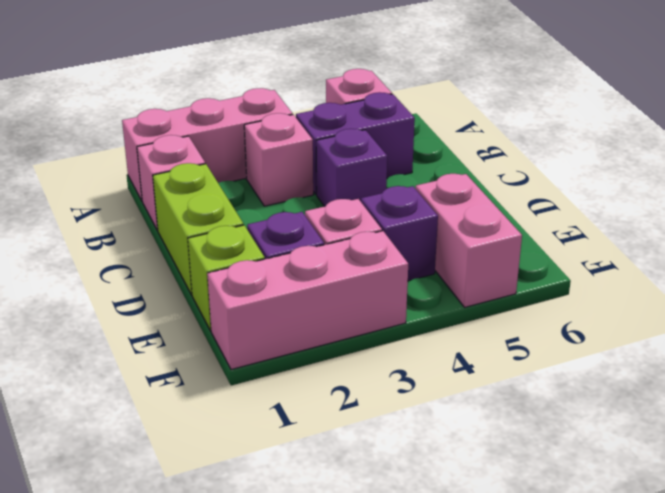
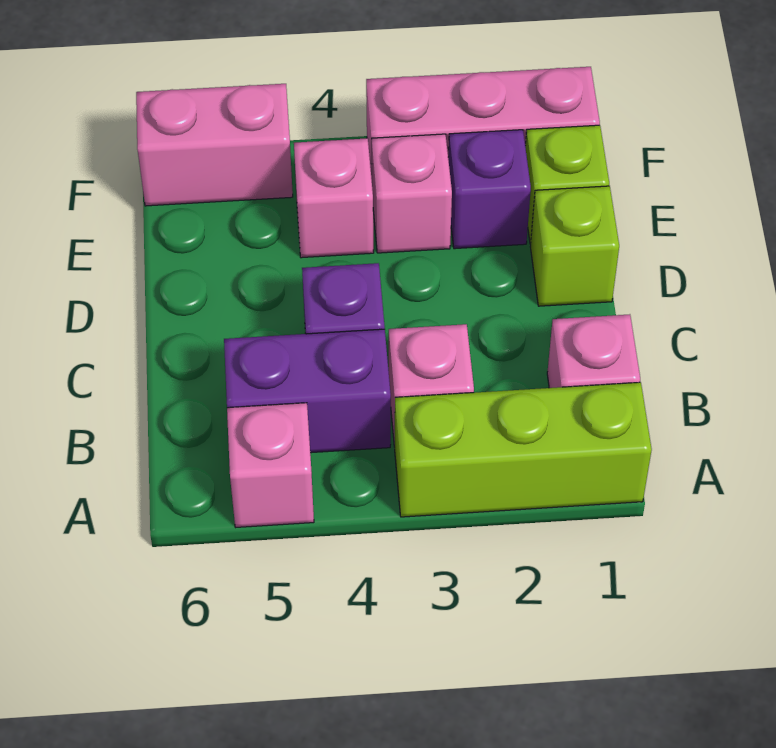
pink brick A1:A3 level 1 -> lime brick A1:A3 level 1
lime brick C1:D1 level 1 -> lime brick D1 level 1
purple brick E4 level 1 -> pink brick E4 level 1
pink brick E5:F5 level 1 -> pink brick F5:F6 level 1

